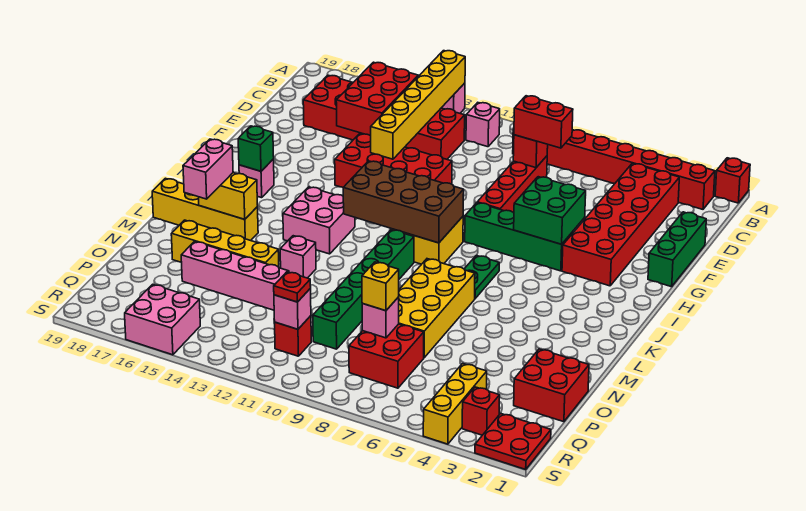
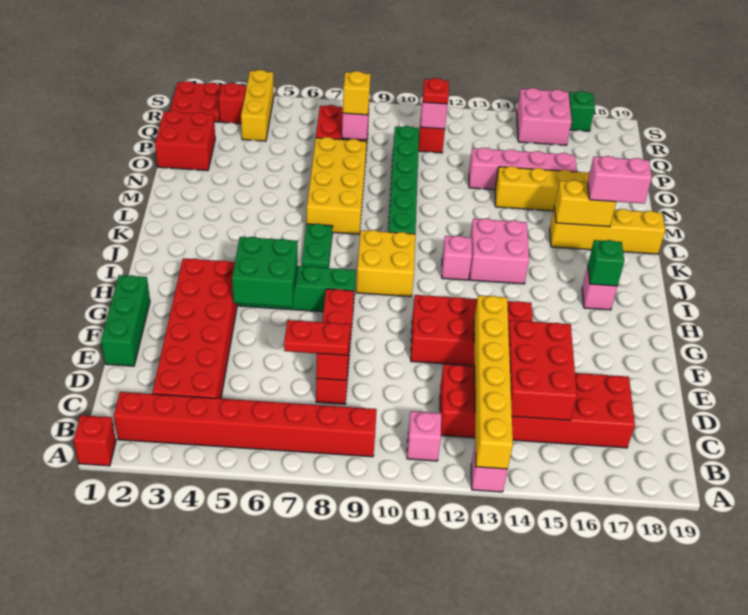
red brick D7:D8 level 3 -> red plate D7:D8 level 3
brown brick I9:J12 level 2 -> none
pink brick L17:M17 level 3 -> pink brick L17:L18 level 3
pink brick M13 level 1 -> pink brick J12 level 1
none -> green brick S17 level 1

